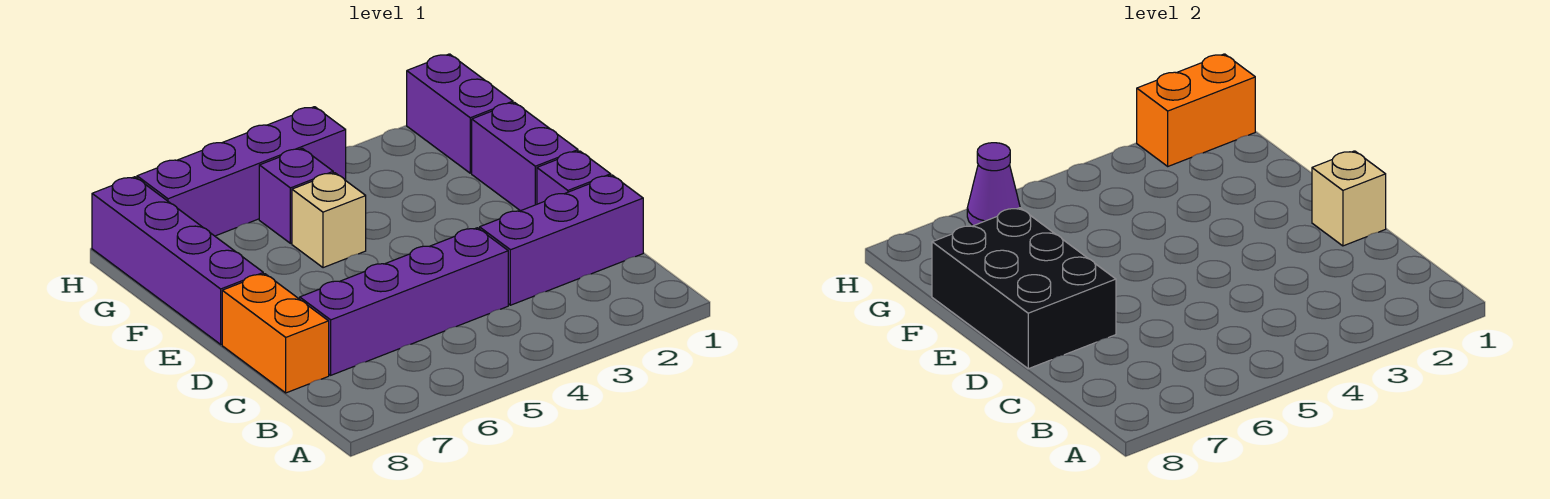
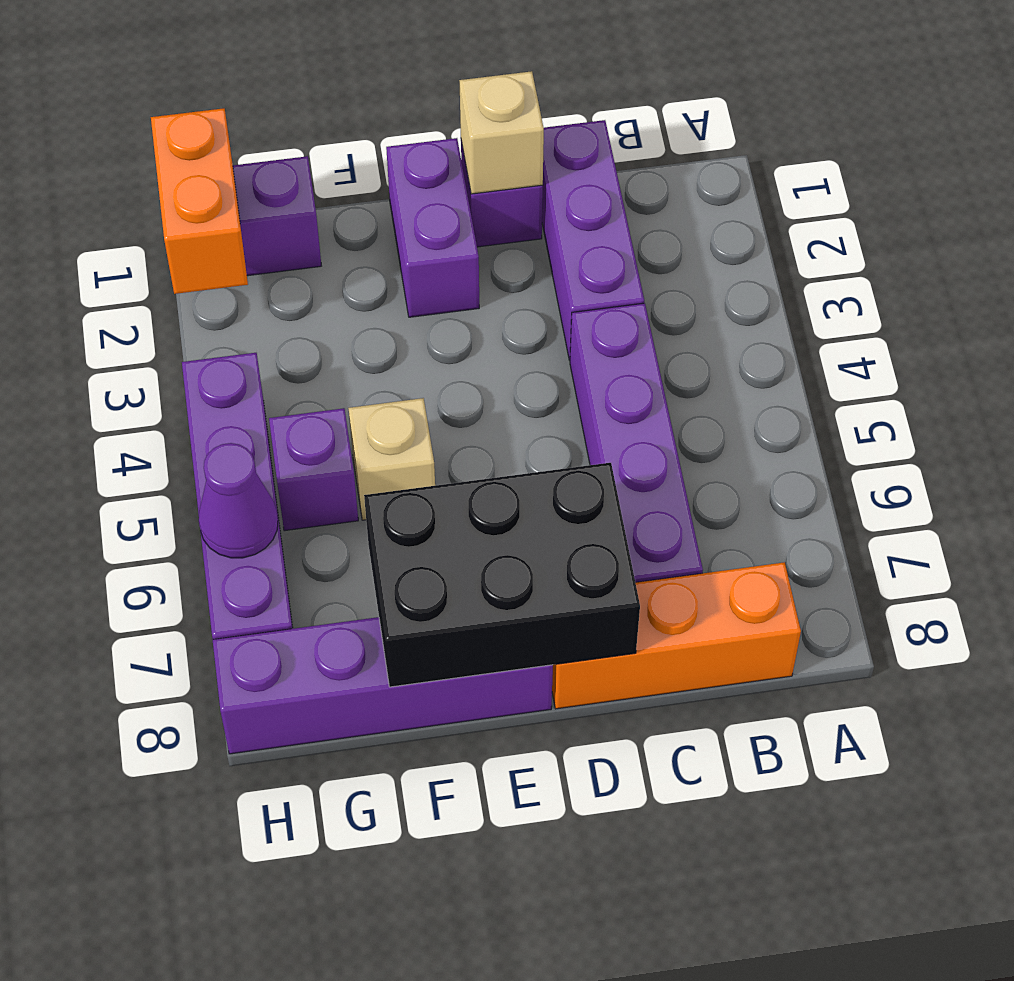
orange brick C8:D8 level 1 -> orange brick B8:D8 level 1
purple brick E1:F1 level 1 -> purple brick E1:E2 level 1

